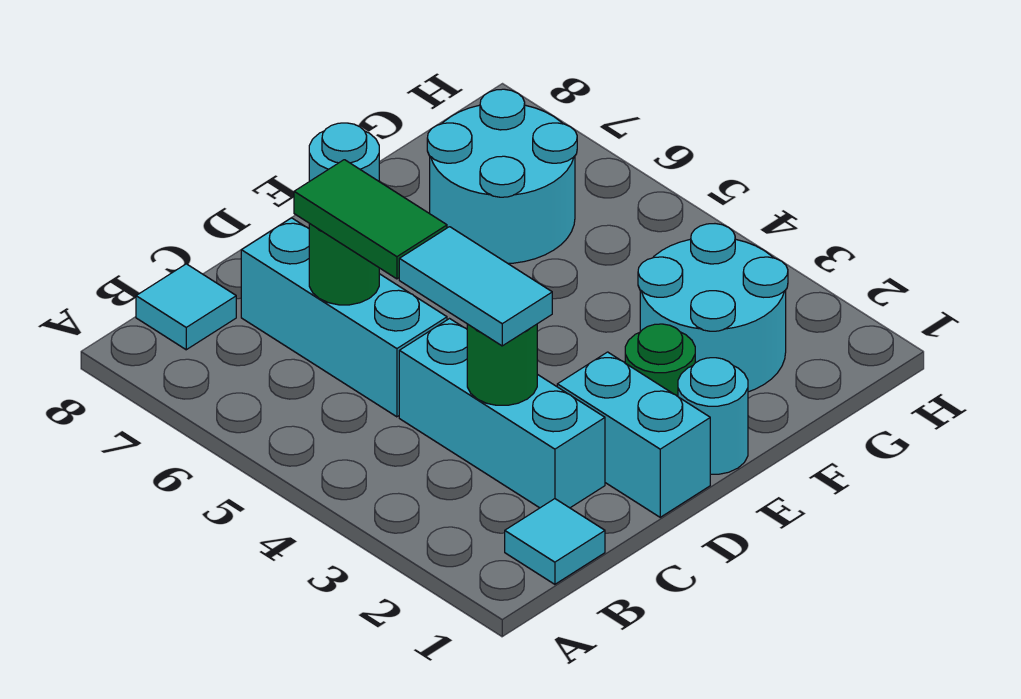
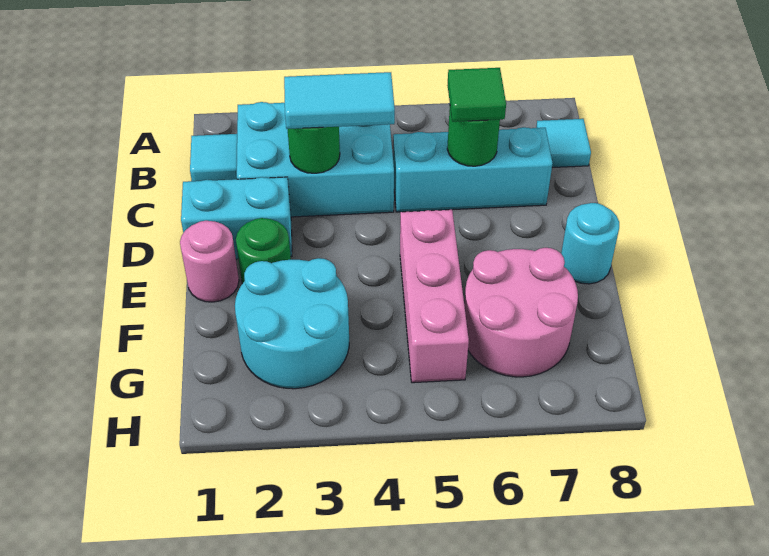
cyan brick C2:C4 level 1 -> cyan brick B2:C4 level 1
green tile C5:C6 level 3 -> green tile C6 level 3
cyan round brick E1 level 1 -> pink round brick E1 level 1
none -> pink brick E5:G5 level 1
cyan round brick F6:G7 level 1 -> pink round brick F6:G7 level 1

